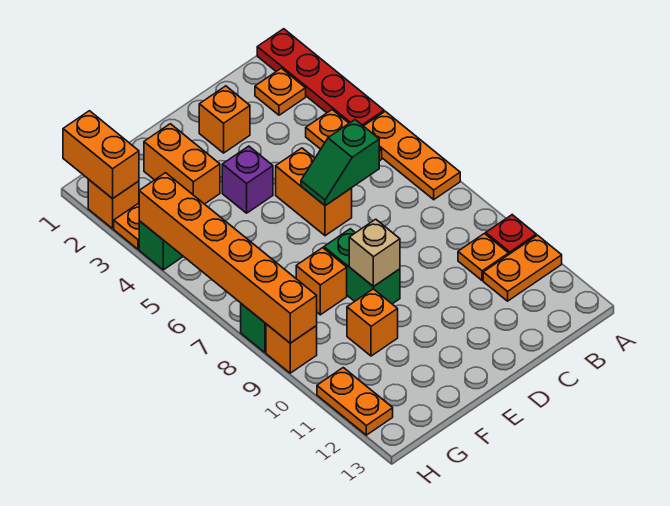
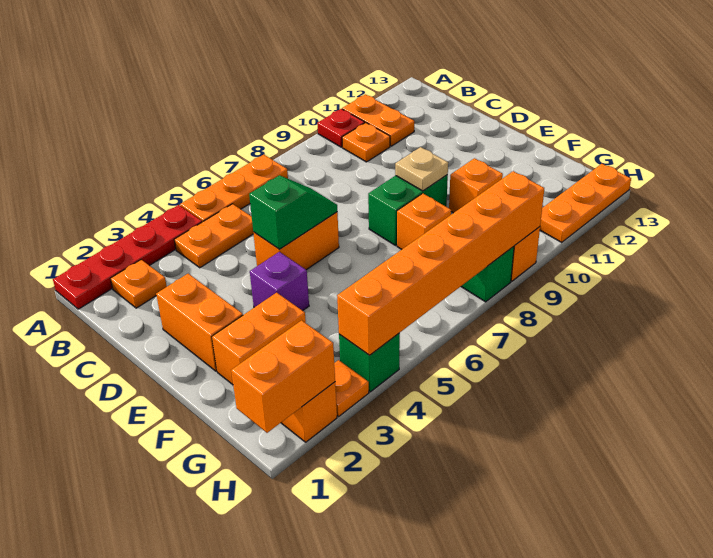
green slope C6:D6 level 2 top C -> green slope D5:D6 level 2 top 5
orange brick D2 level 1 -> orange brick D2:E2 level 1
tan brick E9 level 2 -> tan plate E9 level 2
orange plate H11:H12 level 1 -> orange plate H11:H13 level 1

